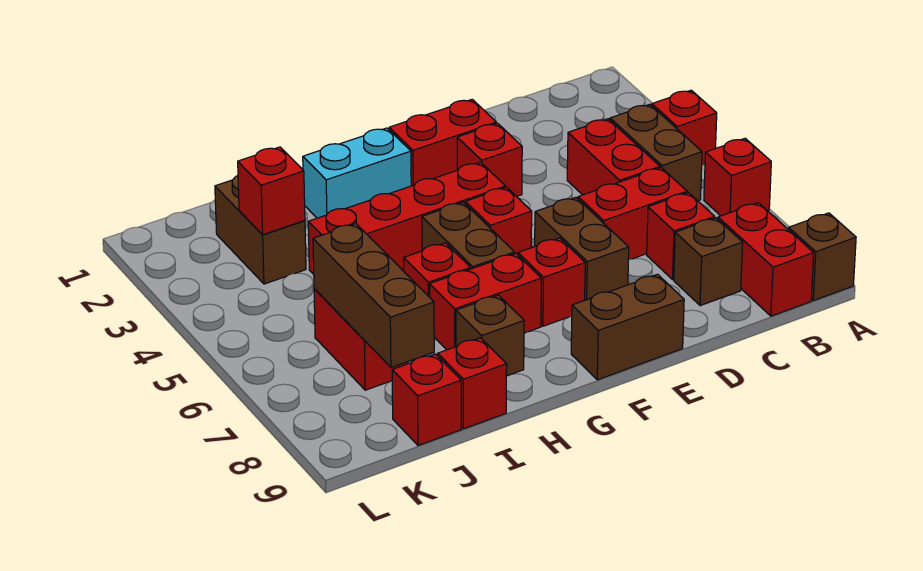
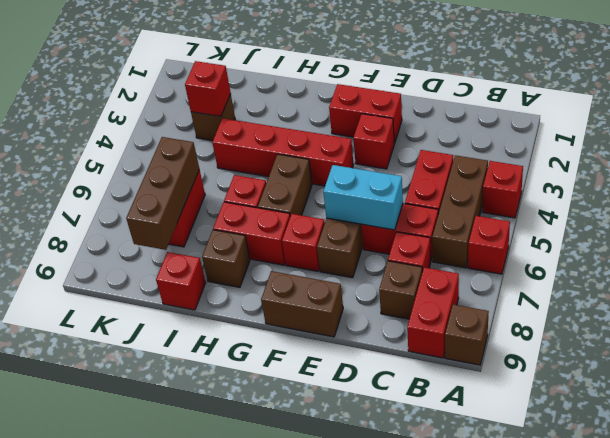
brown brick B4:B5 level 1 -> brown brick B4:B6 level 1
red brick F5 level 1 -> none
cyan brick G2:H2 level 1 -> cyan brick D6:E6 level 2
brown brick J2:J3 level 1 -> brown brick J3 level 1
red brick J9 level 1 -> none

